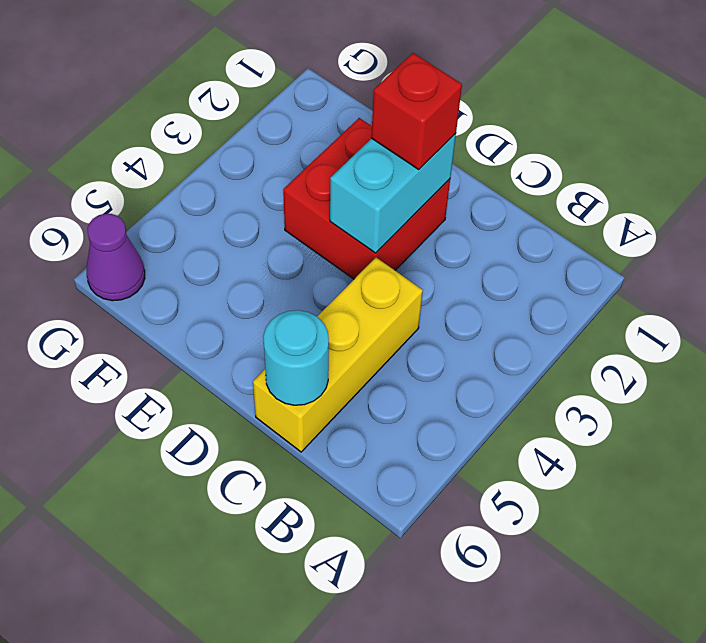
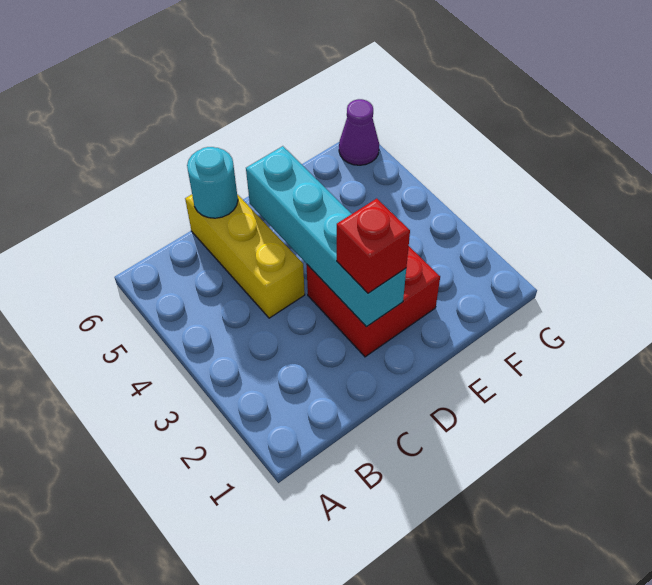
cyan brick D2:D3 level 2 -> cyan brick D2:D5 level 2

